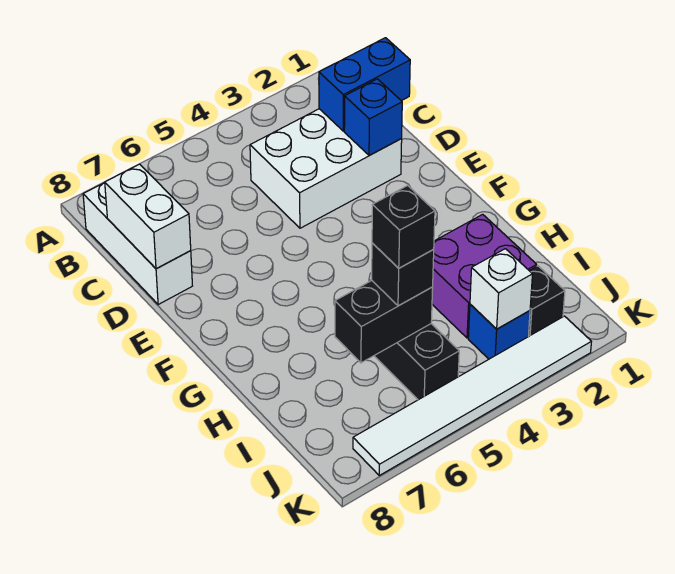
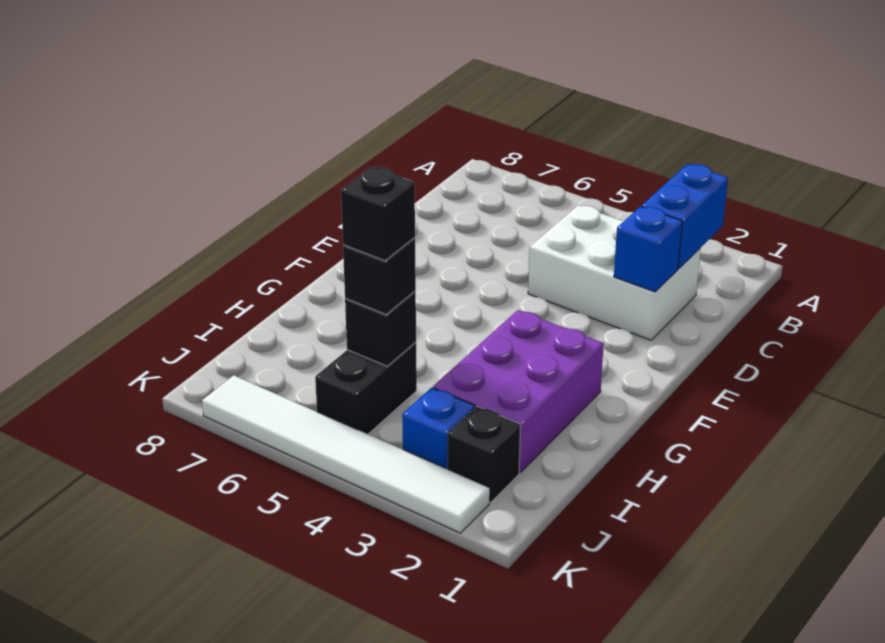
white brick B8:D8 level 1 -> none
blue brick C1:C2 level 2 -> blue brick B2:C2 level 2
white brick C8:D8 level 2 -> none
purple brick H2:I3 level 1 -> purple brick G2:I3 level 1
black brick I5:I6 level 2 -> black brick I5 level 2
white brick J3 level 2 -> none

